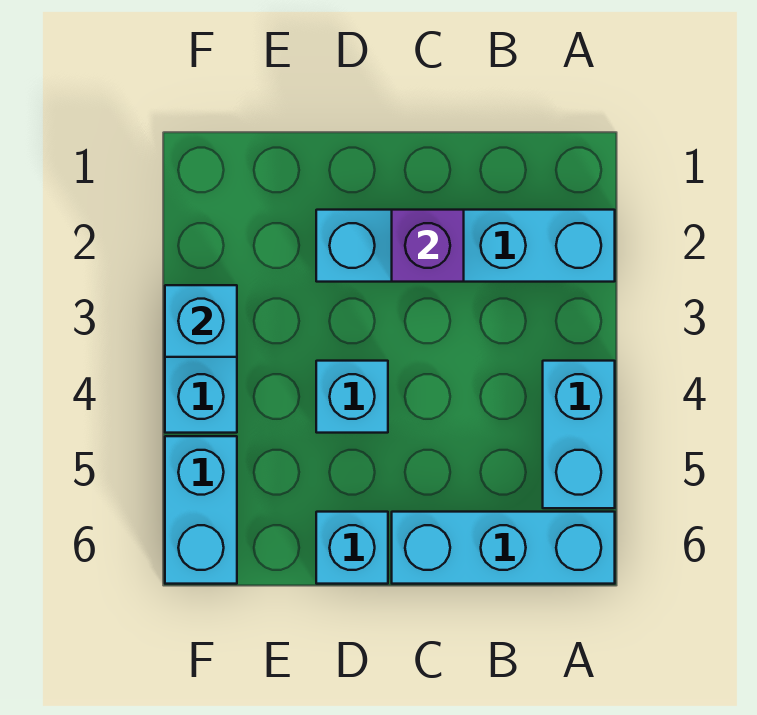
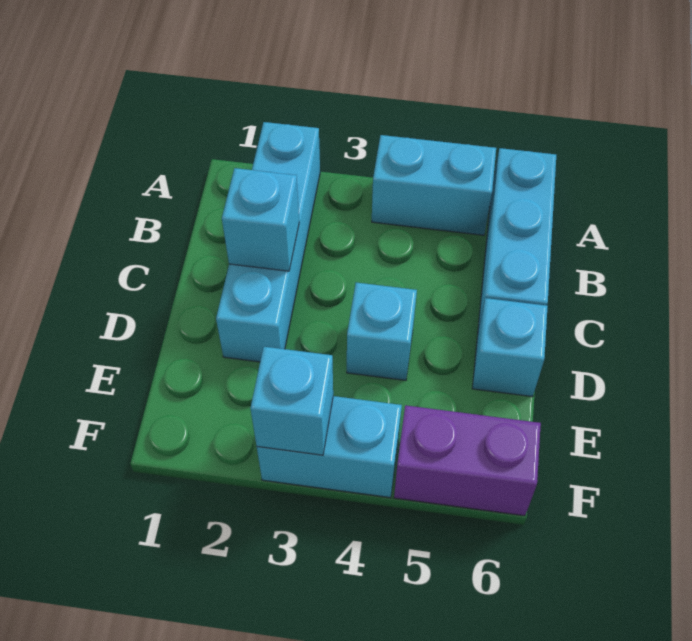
purple brick C2 level 2 -> cyan brick C2 level 2
cyan brick F5:F6 level 1 -> purple brick F5:F6 level 1

